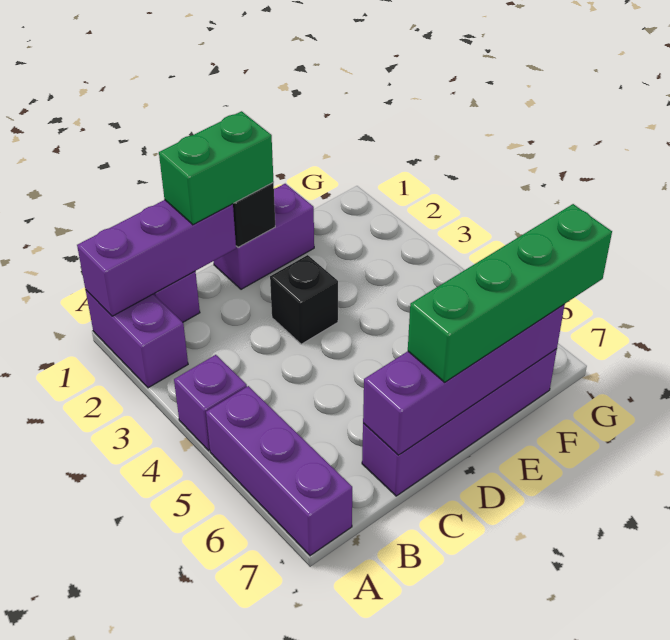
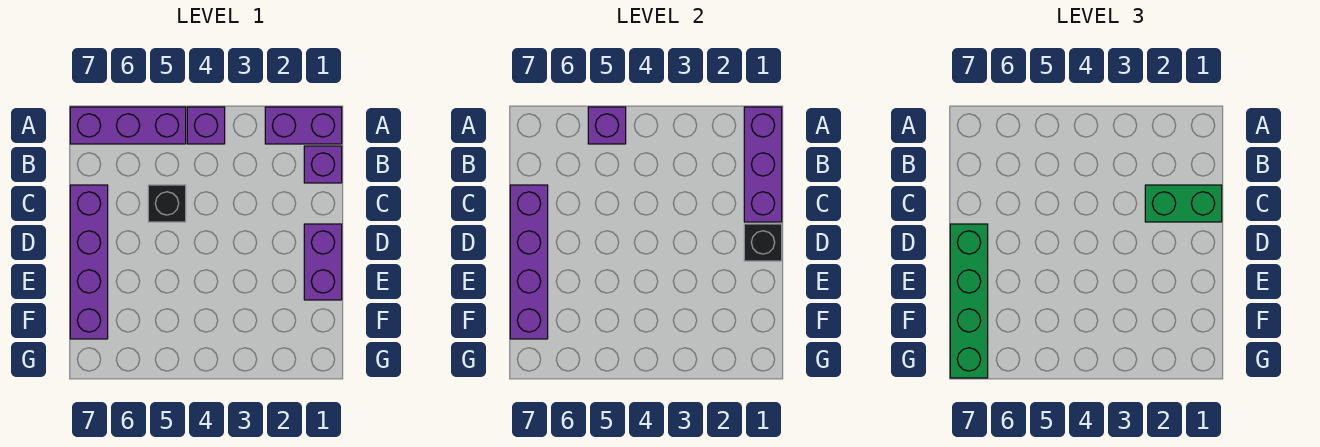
none -> purple brick A5 level 2
green brick C1:D1 level 3 -> green brick C1:C2 level 3
black brick D3 level 1 -> black brick C5 level 1

